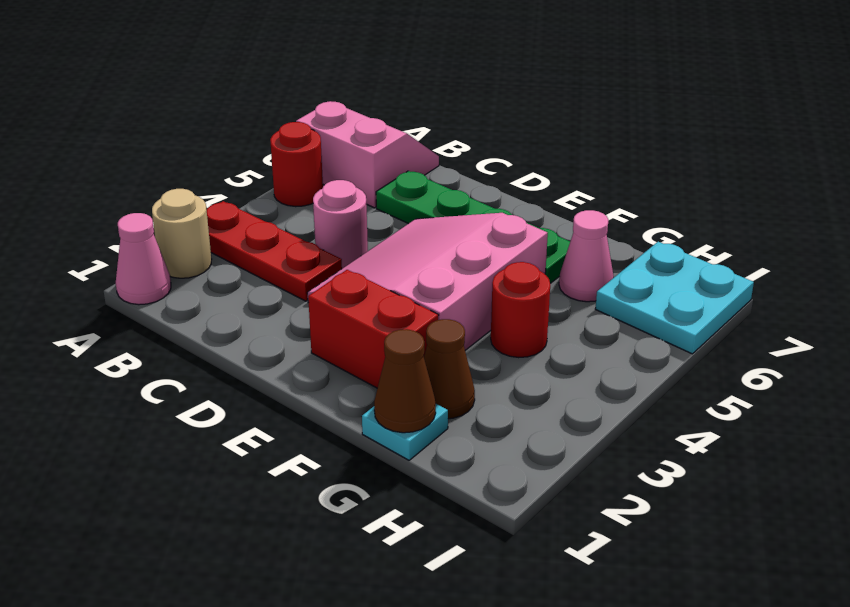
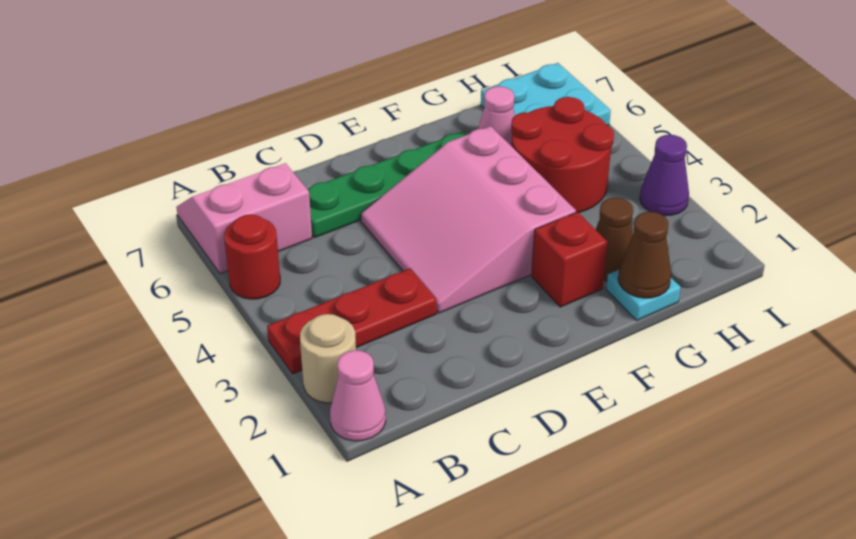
pink round brick C4 level 1 -> none
red brick E2:F2 level 1 -> red brick F2 level 1
red round brick G4 level 1 -> red round brick G4:H5 level 1
none -> purple cone I3 level 1

